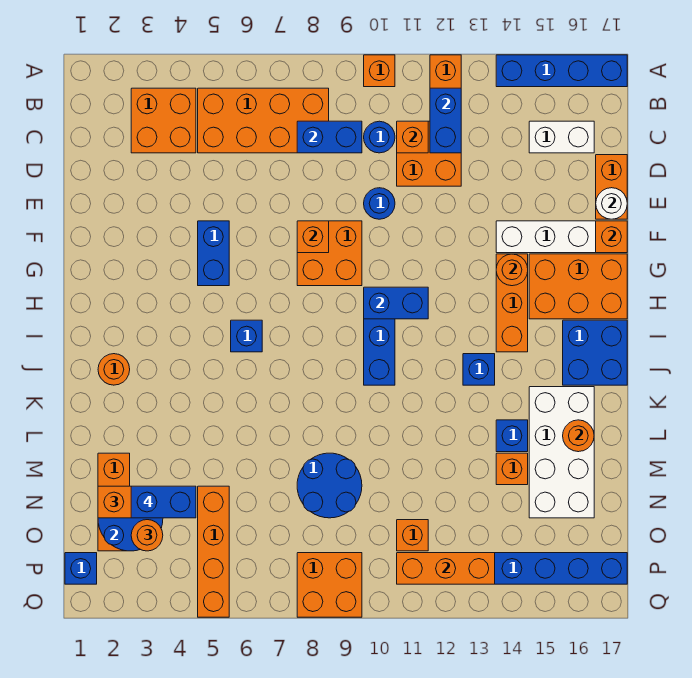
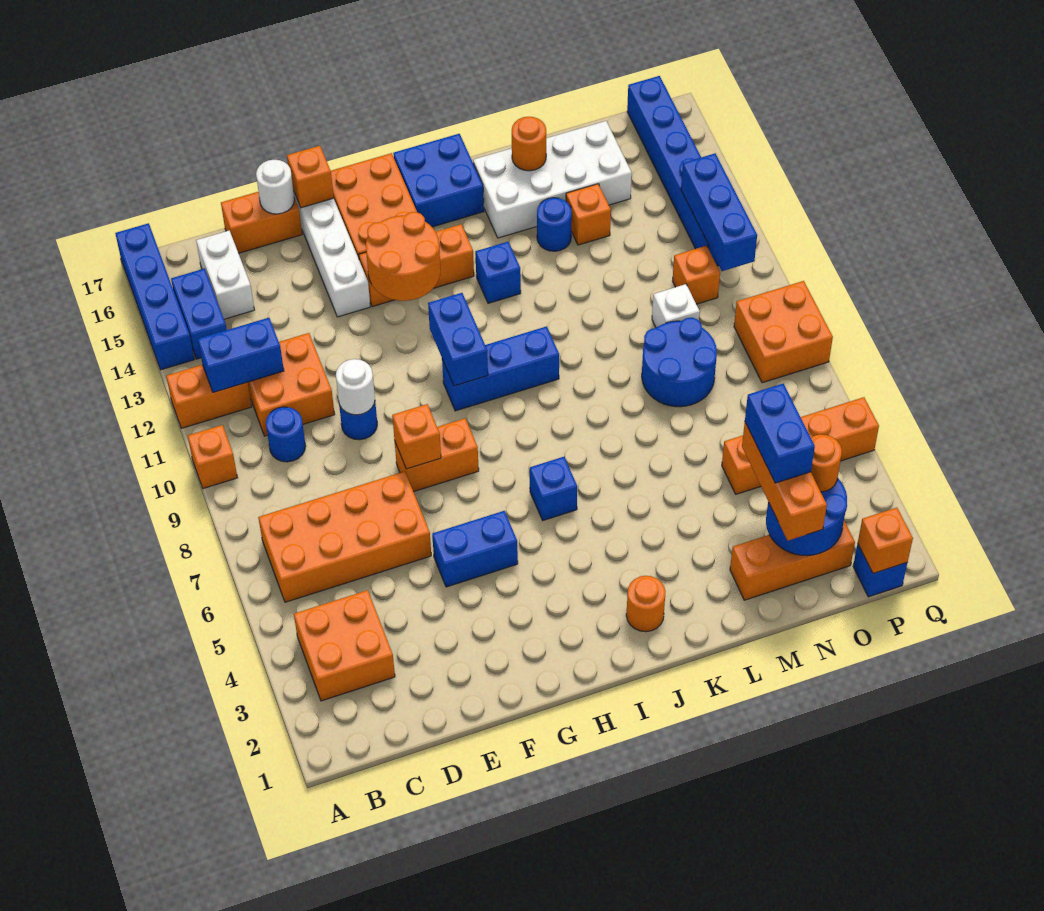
orange brick B5:C8 level 1 -> orange brick B6:E7 level 1
blue brick C8:C9 level 2 -> blue brick B14:B15 level 1
orange brick C11 level 2 -> orange brick P1 level 2
none -> white round brick E10 level 2
orange brick F8:G9 level 1 -> orange brick F8:G8 level 1
orange round brick G14 level 2 -> orange round brick G13:H14 level 2
blue brick L14 level 1 -> blue round brick L14 level 1
none -> white brick N10 level 1
orange brick P11:P13 level 2 -> blue brick P11:P13 level 2

